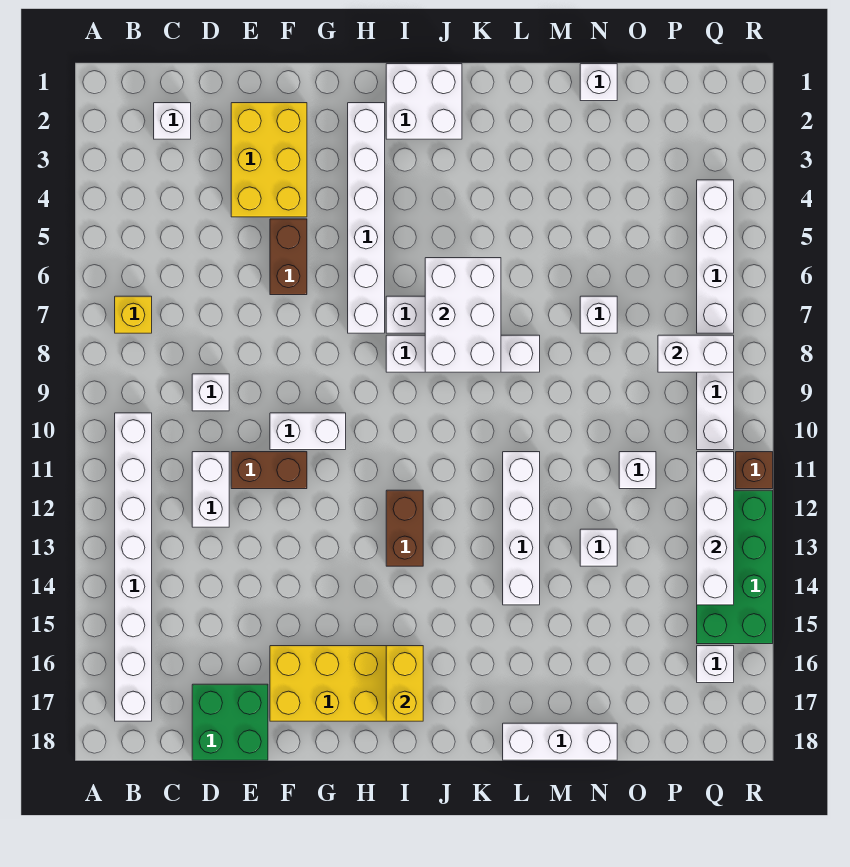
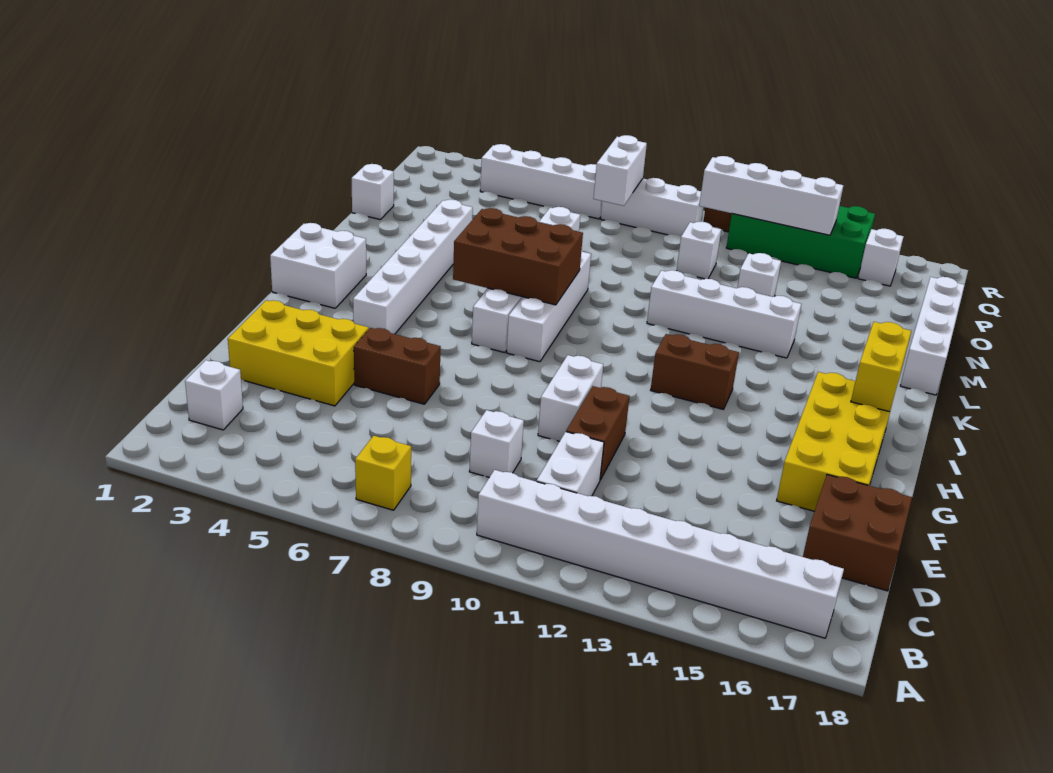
white brick D11:D12 level 1 -> white brick C11:D11 level 1
green brick D17:E18 level 1 -> brown brick D17:E18 level 1
white brick H2:H7 level 1 -> white brick H4:M4 level 1
yellow brick I16:I17 level 2 -> yellow brick I17:J17 level 2
white brick J6:K8 level 2 -> brown brick J6:K8 level 2
white brick L18:N18 level 1 -> white brick L18:O18 level 1

